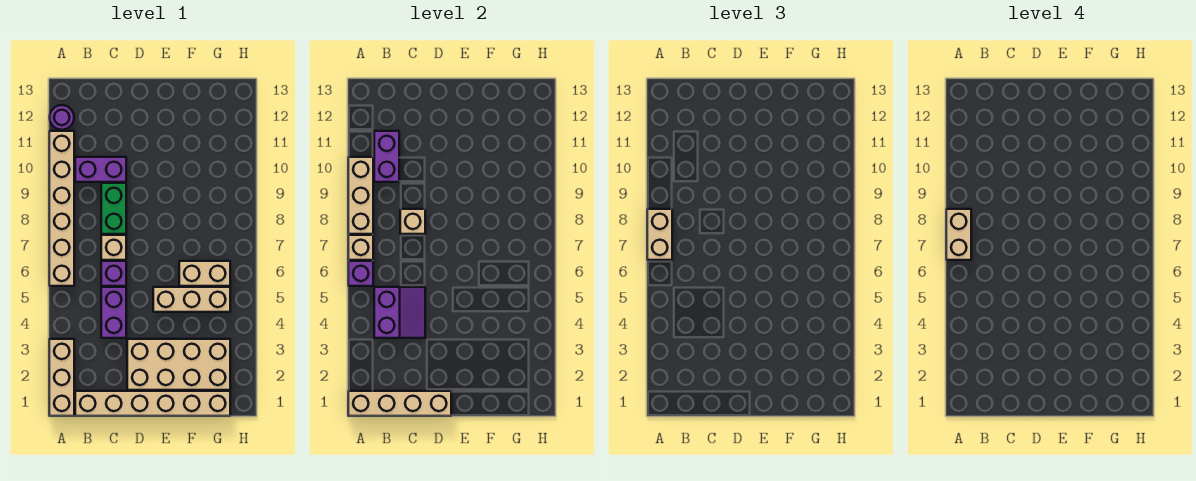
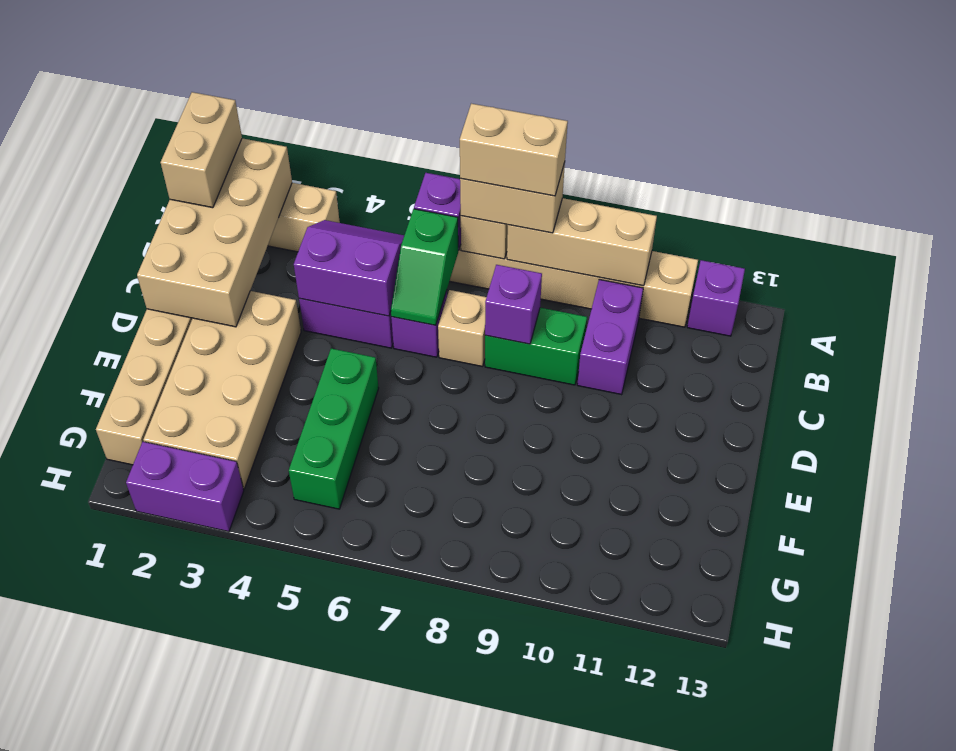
tan brick A1:D1 level 2 -> tan brick A1:D2 level 2
purple round brick A12 level 1 -> purple brick A12 level 1
purple slope B4:C5 level 2 top B -> purple slope B4:C5 level 2 top C
none -> green slope B6:C6 level 2 top B
purple brick B10:B11 level 2 -> purple brick H2:H3 level 1
tan brick C8 level 2 -> purple brick C8 level 2
tan brick E5:G5 level 1 -> green brick E5:G5 level 1
tan brick F6:G6 level 1 -> tan brick A1:B1 level 3

